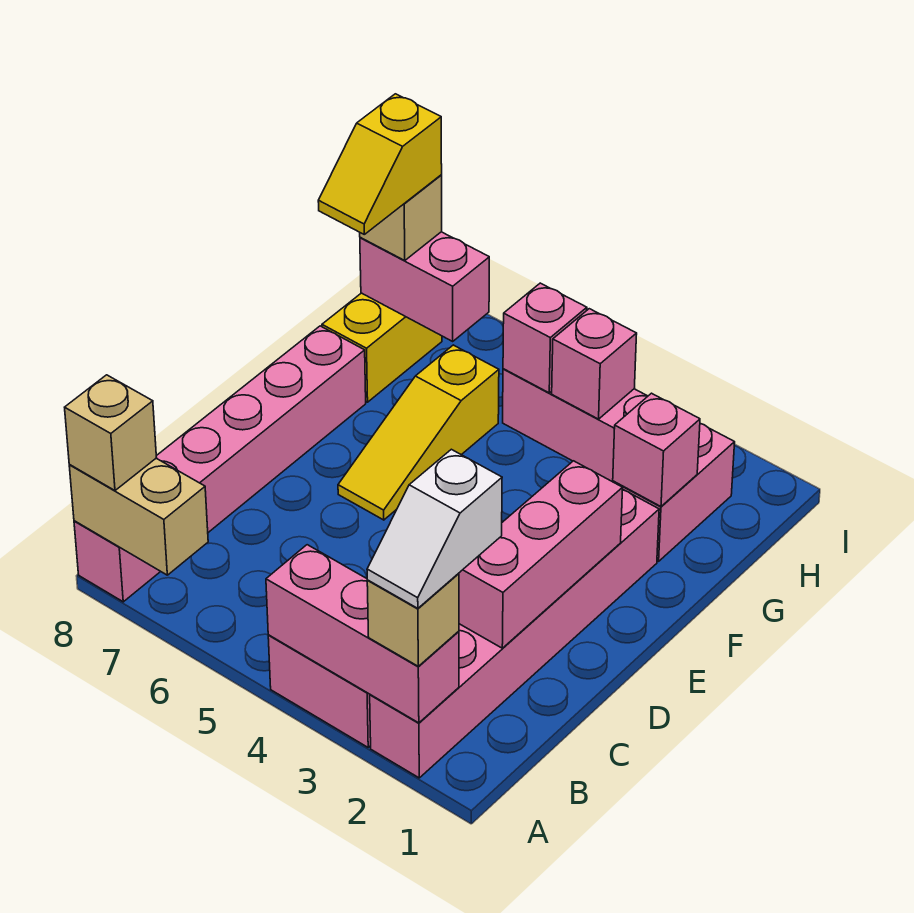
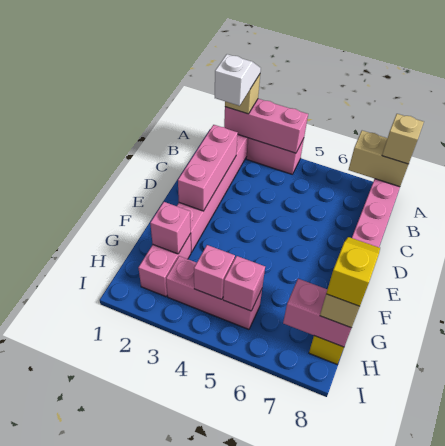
yellow slope E6:G6 level 1 top G -> none

